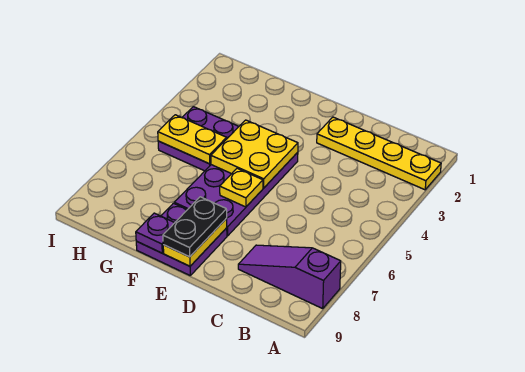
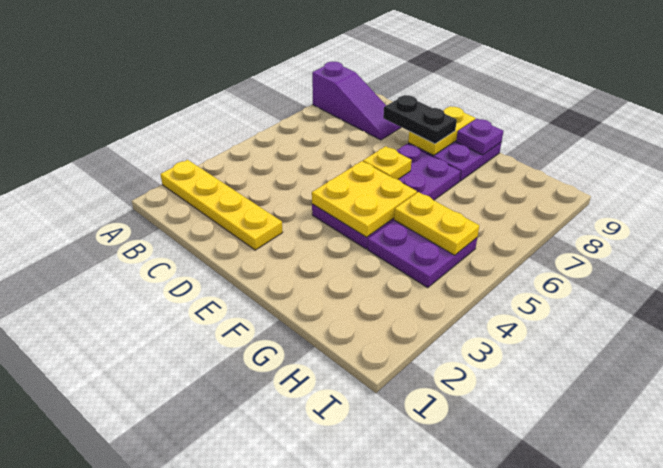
black plate E8:E9 level 3 -> black plate D8:E8 level 3

